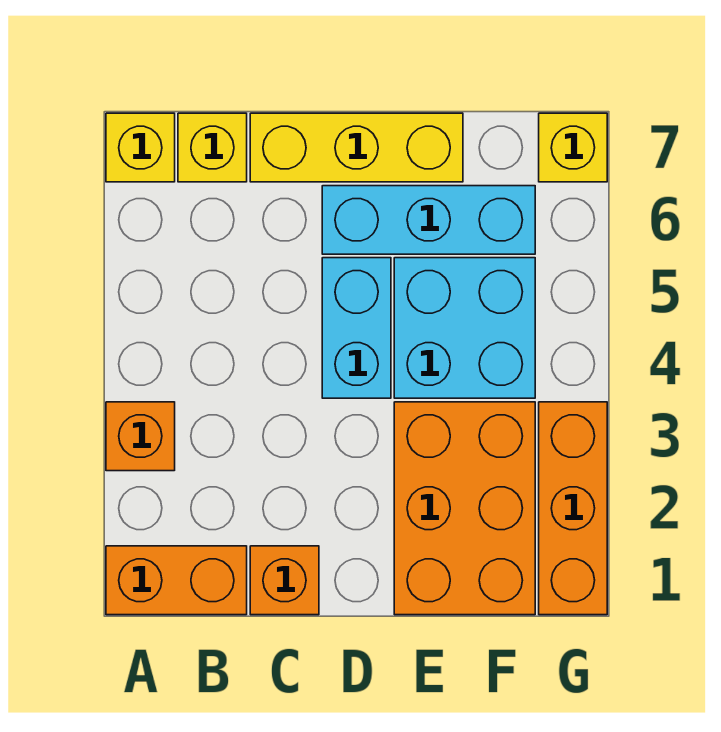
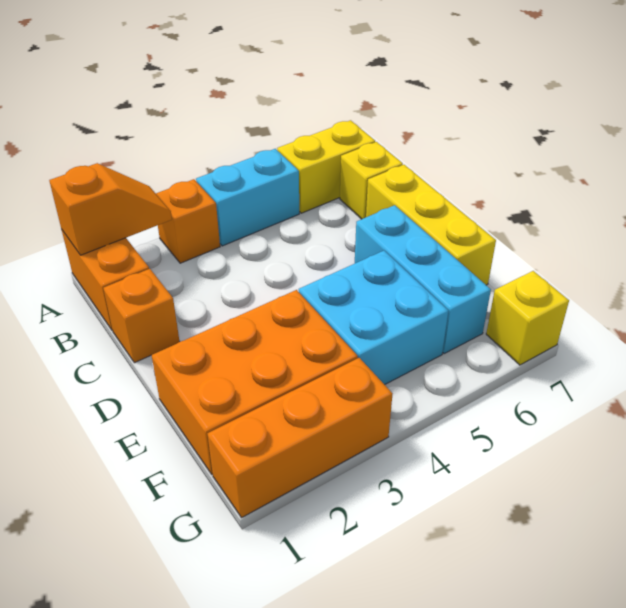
none -> orange slope A1:A2 level 2 top 1
yellow brick A7 level 1 -> yellow brick A6:A7 level 1
cyan brick D4:D5 level 1 -> cyan brick A4:A5 level 1

